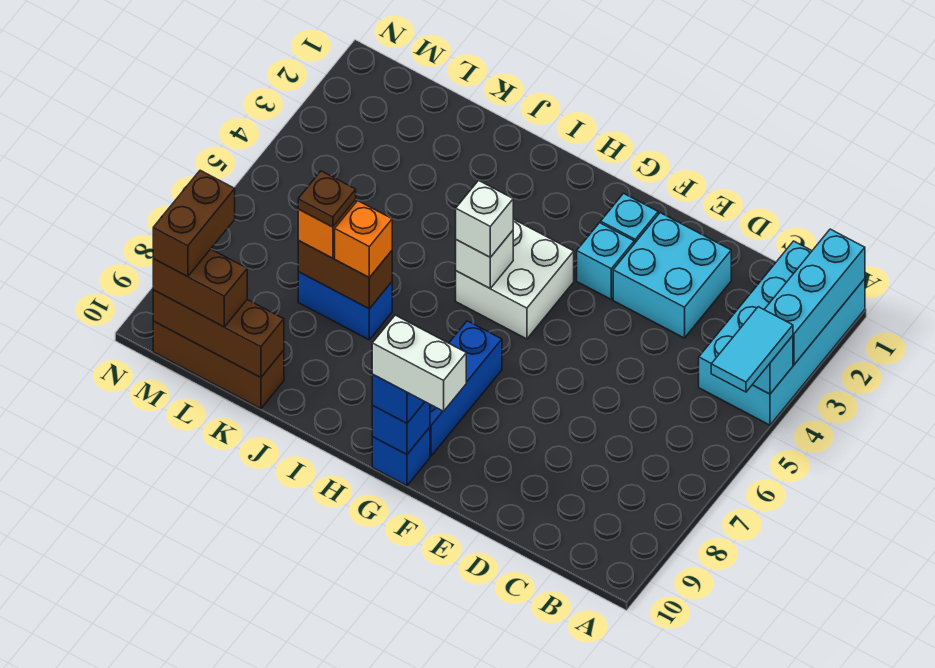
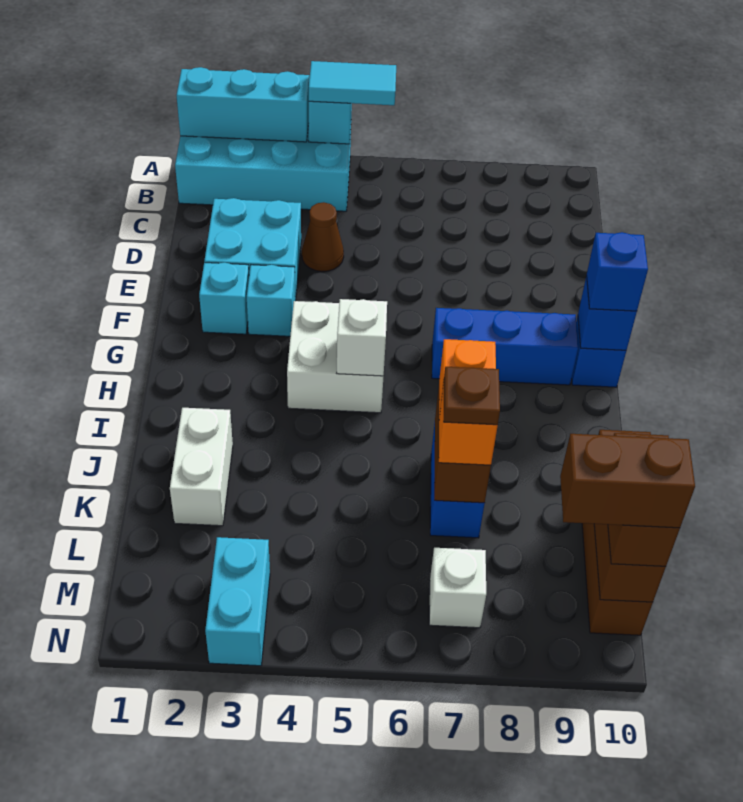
none -> brown cone D4 level 1
white brick F10:G10 level 4 -> white brick J2:K2 level 1
white brick H5 level 3 -> white brick M7 level 1
none -> cyan brick M3:N3 level 1

